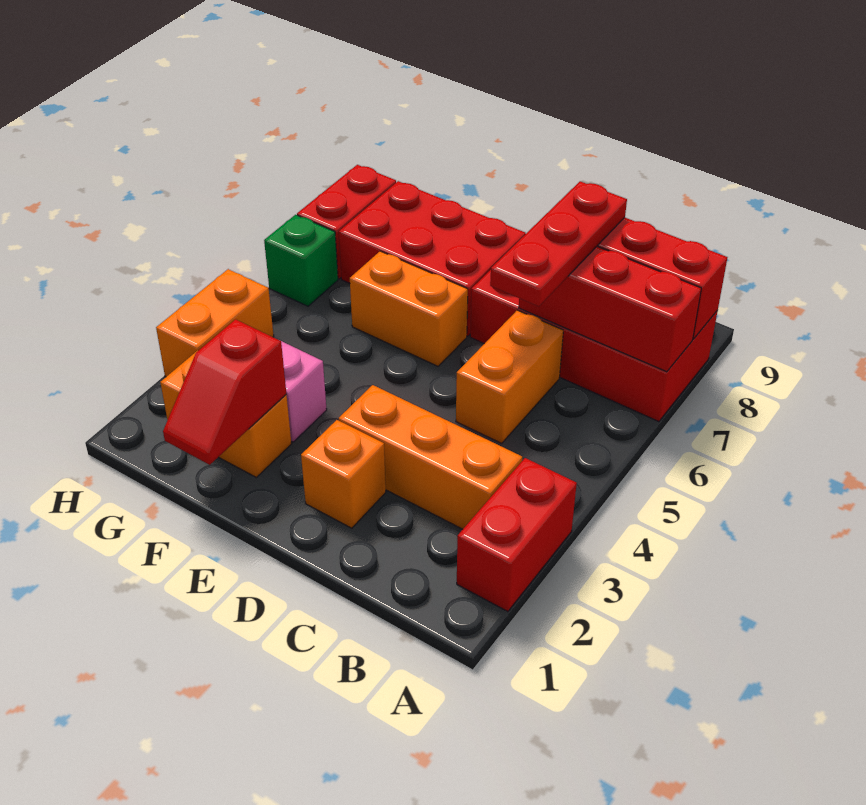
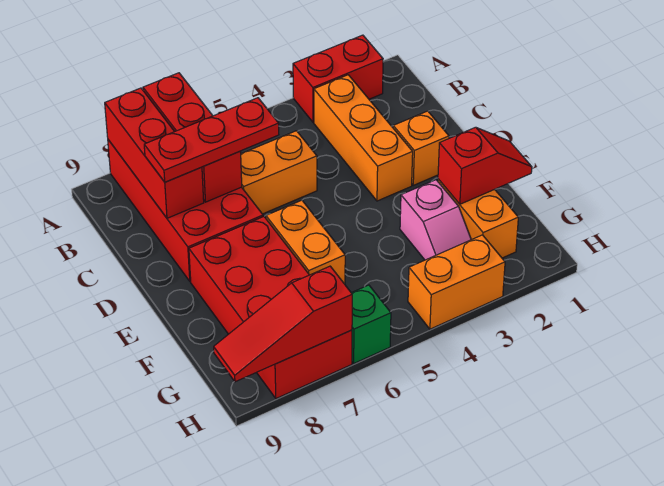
none -> red slope H7:H9 level 2 top 7

